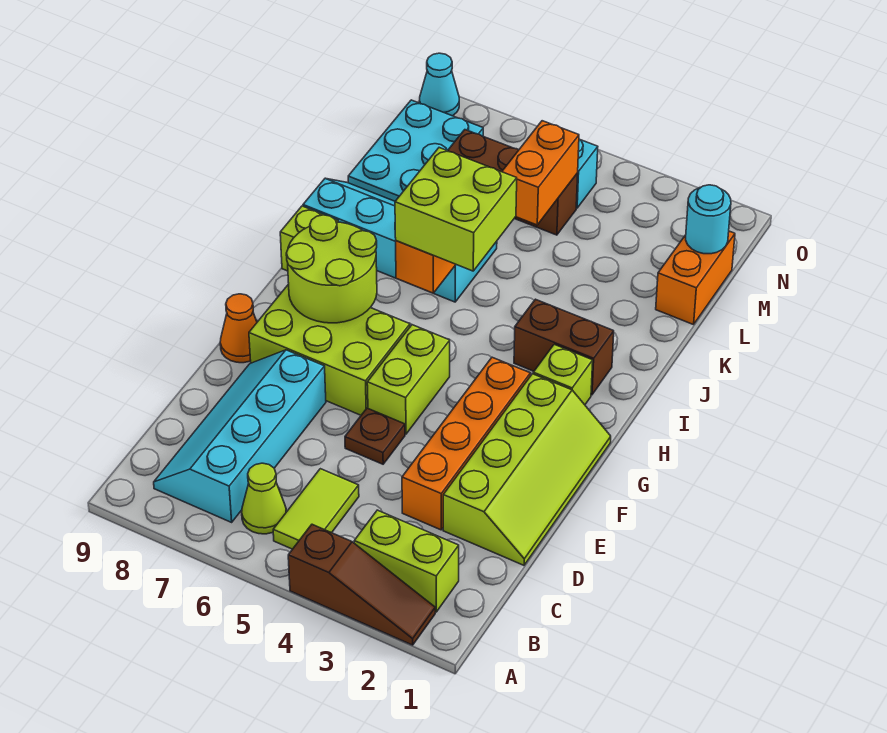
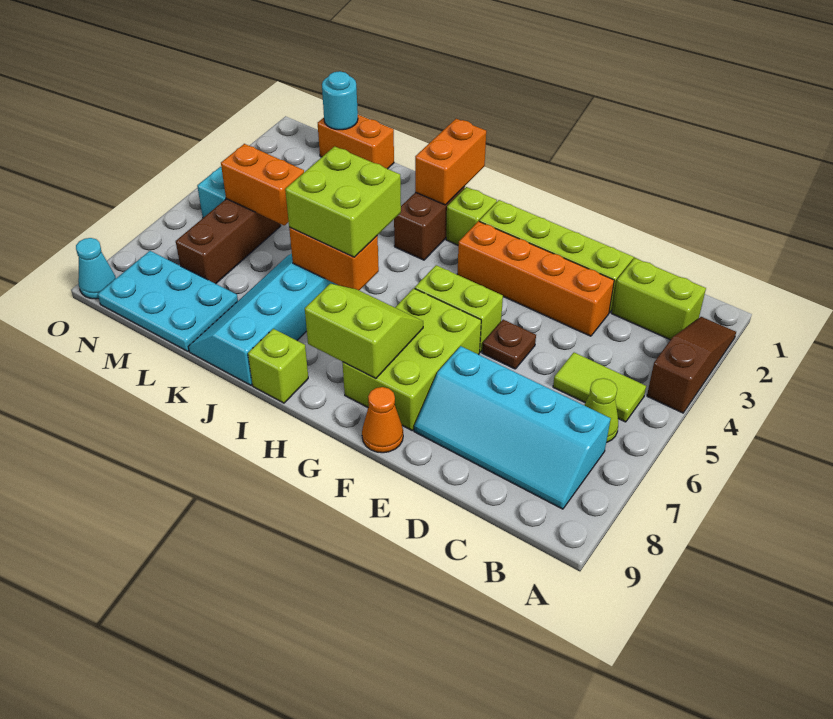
lime brick B2:B3 level 1 -> lime brick B2:C2 level 1
lime round brick G7:H8 level 2 -> lime slope G7:H8 level 2 top 8
none -> orange brick I1:I2 level 2

